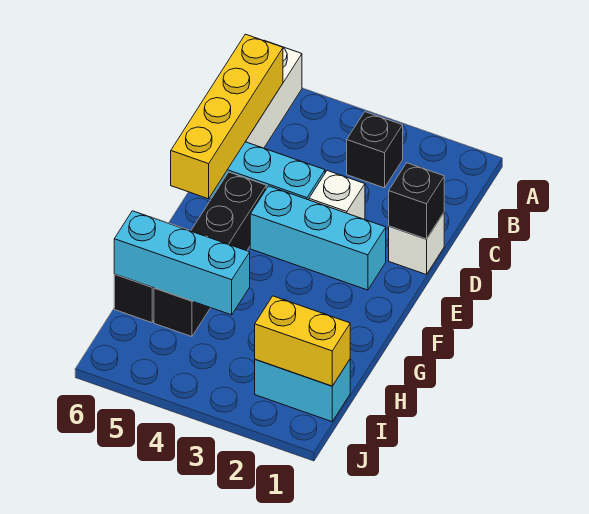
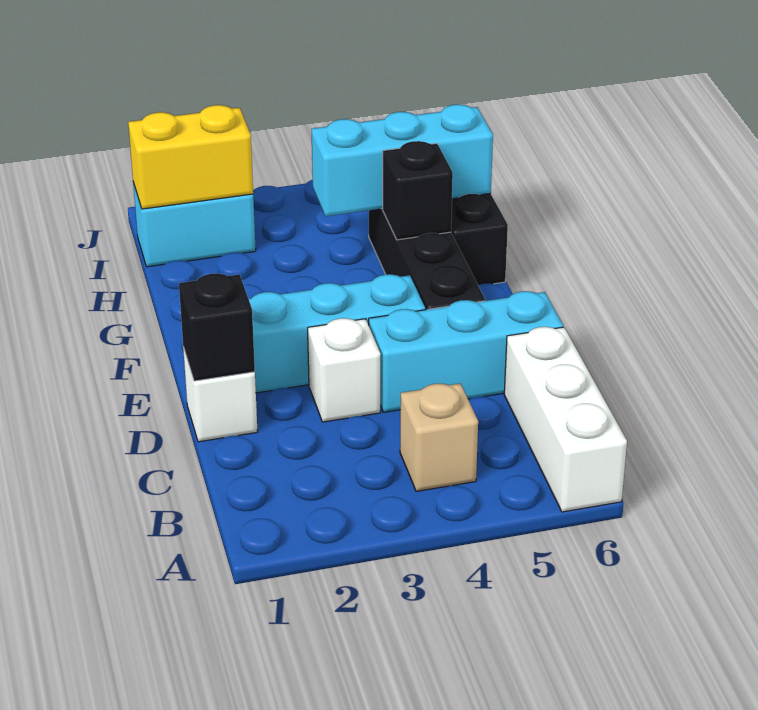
black brick B3 level 1 -> black brick G5 level 2
none -> tan brick B4 level 1
yellow brick B6:E6 level 2 -> none

